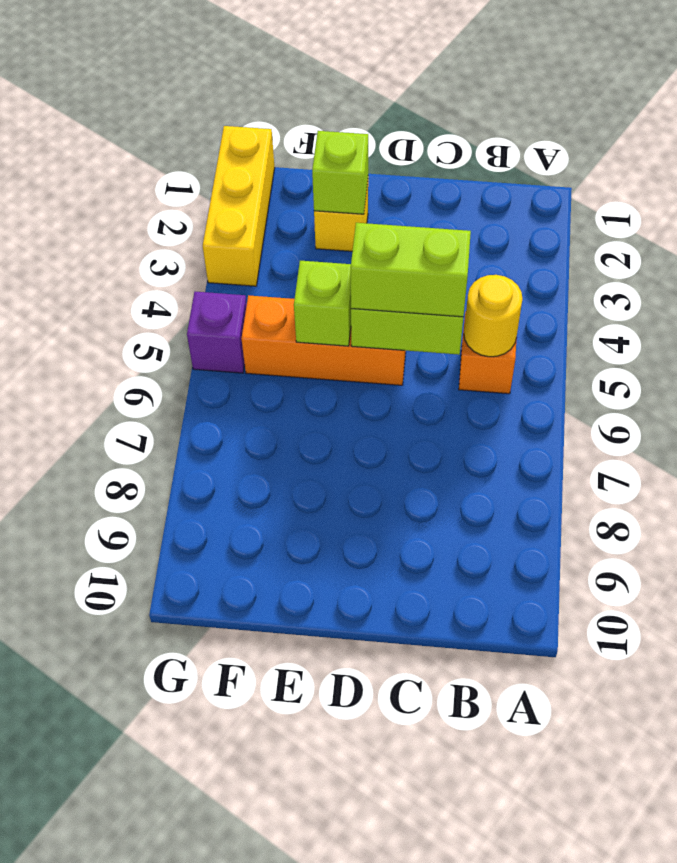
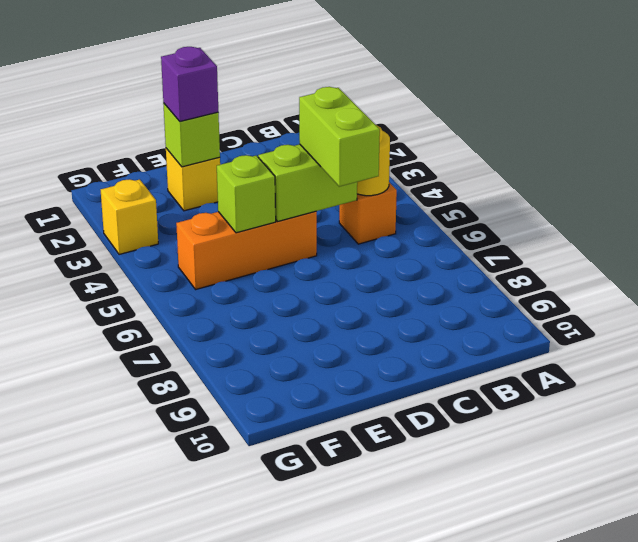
lime brick C5:D5 level 3 -> lime brick C5:C6 level 3
yellow brick G1:G3 level 1 -> yellow brick G3 level 1
purple brick G5 level 1 -> purple brick E2 level 3

